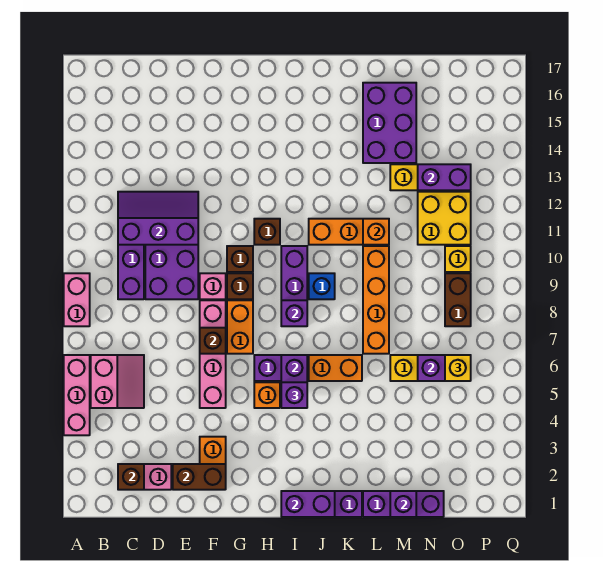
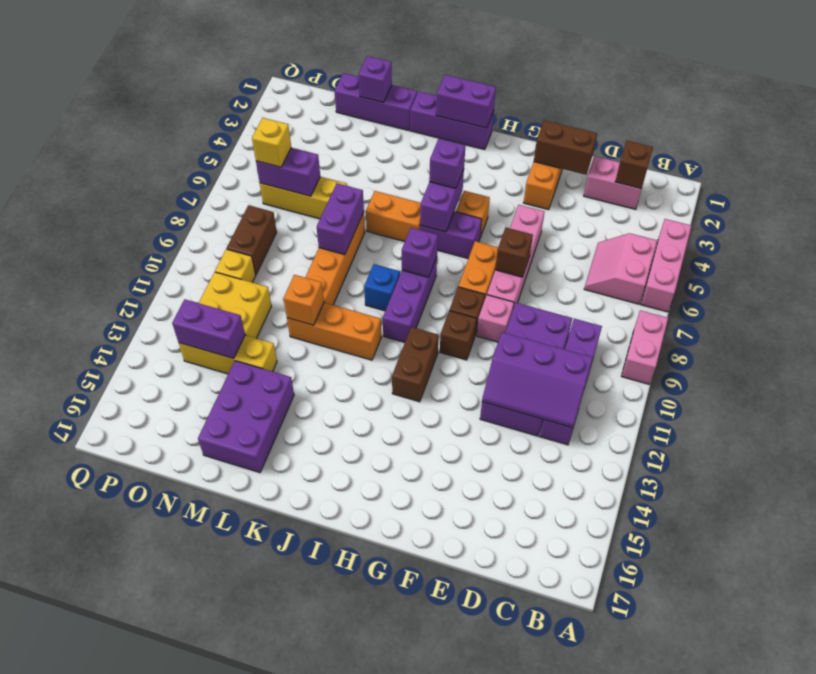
brown brick H11 level 1 -> brown brick H11:H12 level 1
none -> purple brick L7:L8 level 2

